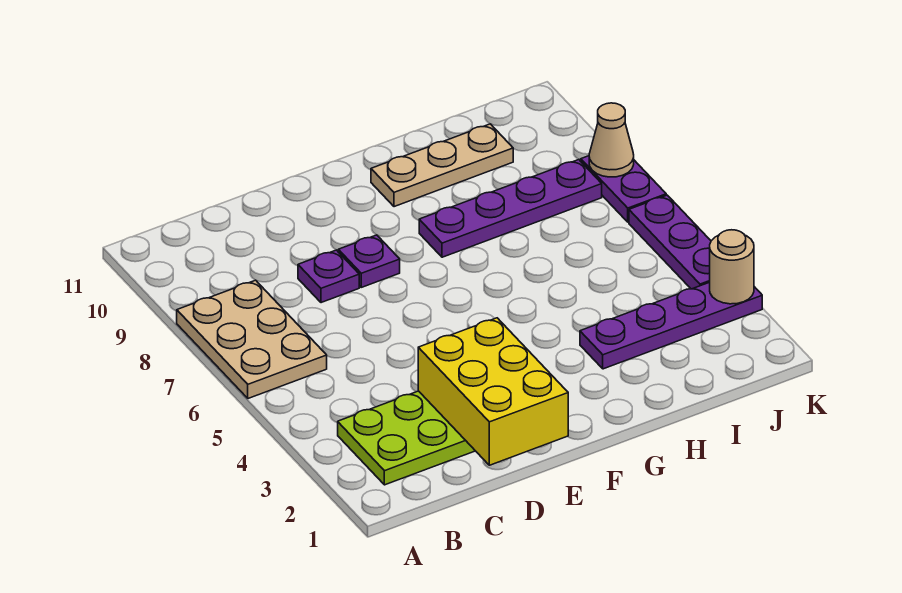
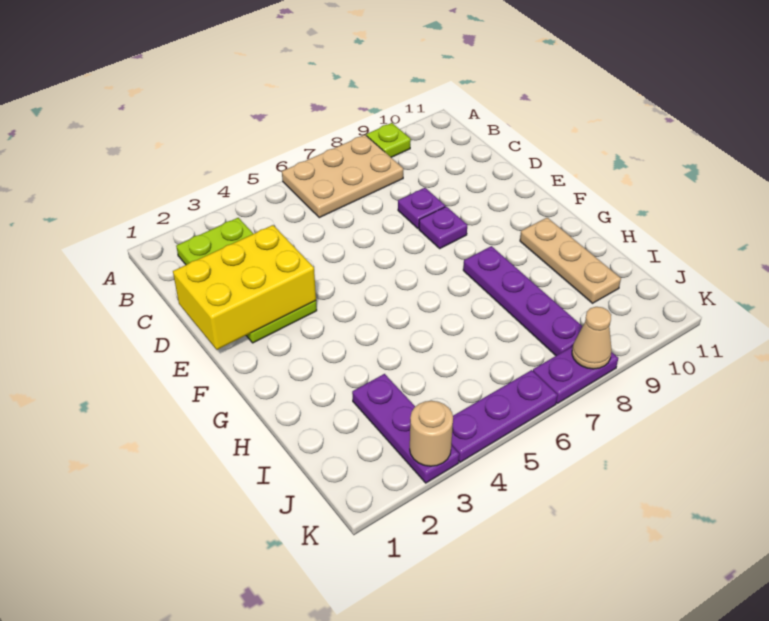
none -> lime plate A9 level 1
purple plate H3:K3 level 1 -> purple plate I3:K3 level 1

